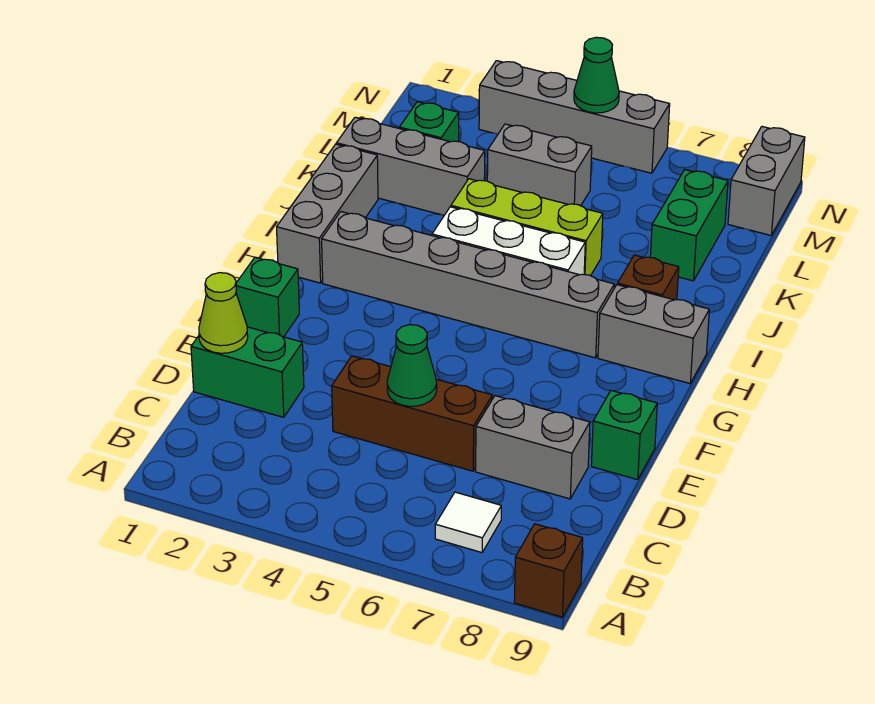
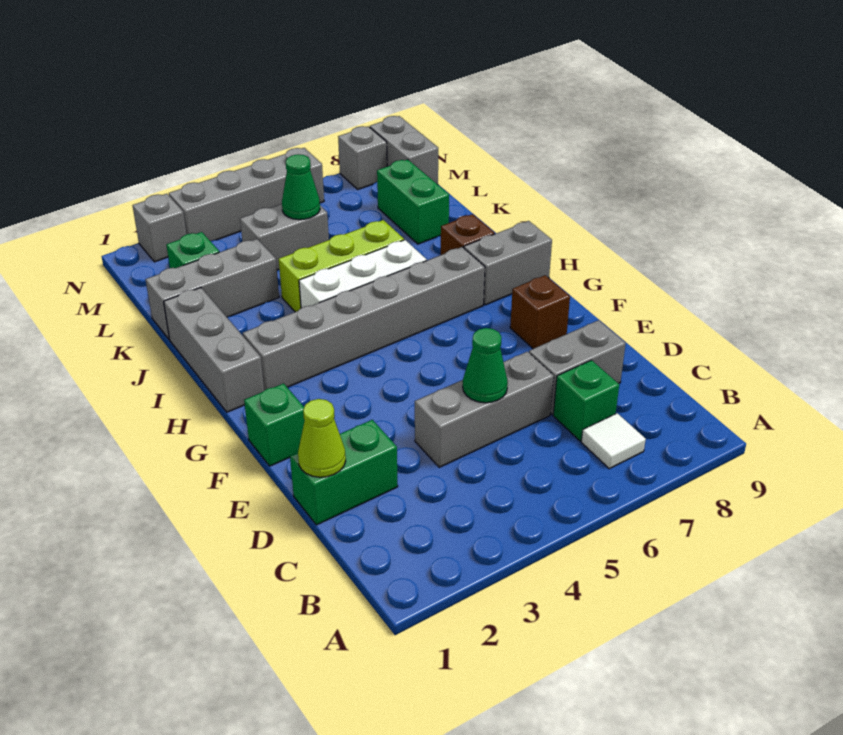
brown brick A9 level 1 -> brown brick F8 level 1
brown brick D4:D6 level 1 -> grey brick D4:D6 level 1
green brick E9 level 1 -> green brick C7 level 1
none -> grey brick N2 level 1
green cone N5 level 2 -> green cone L5 level 2
none -> grey brick N8 level 1

